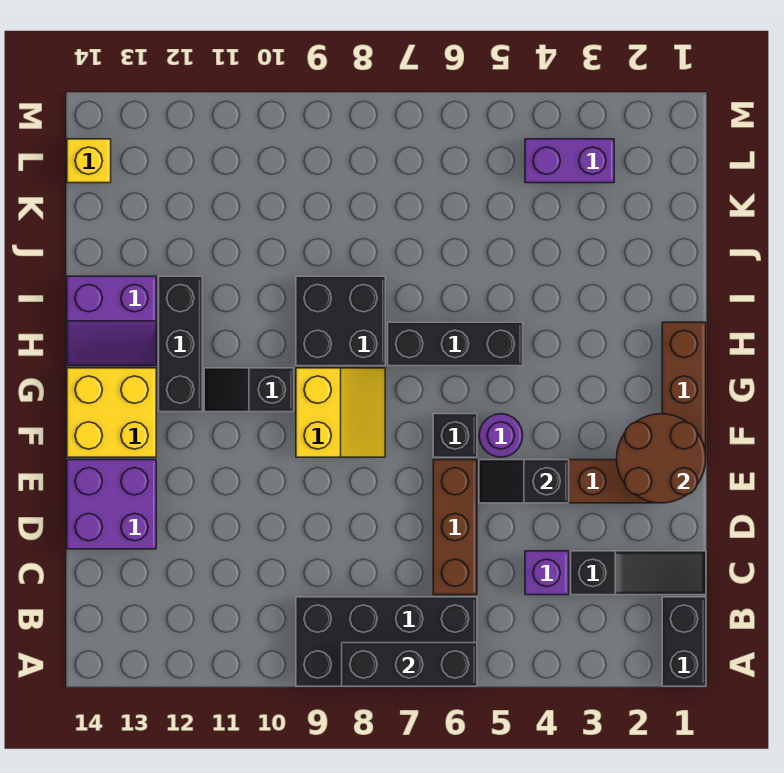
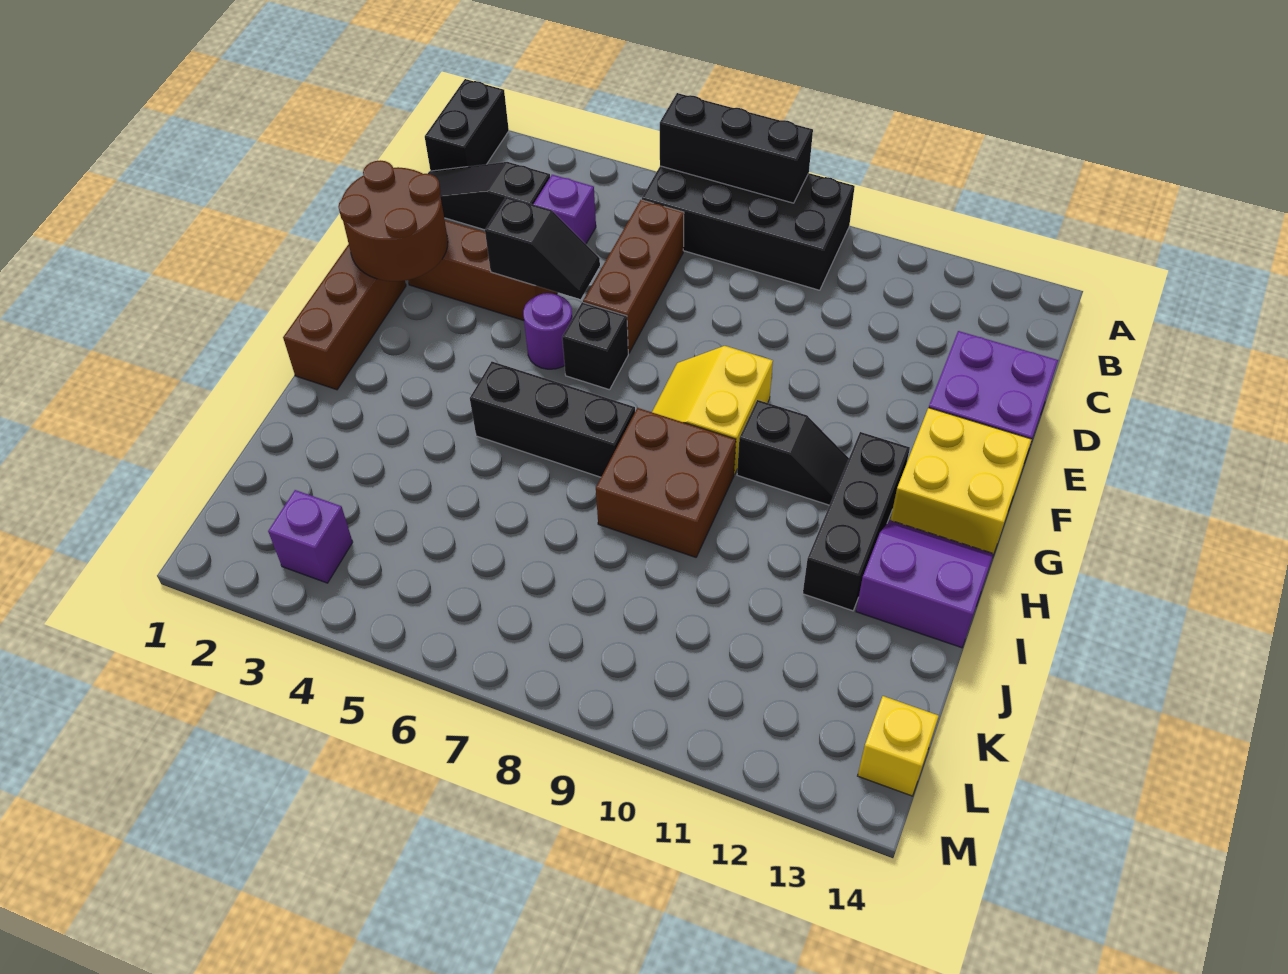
black brick H8:I9 level 1 -> brown brick H8:I9 level 1
purple brick L3:L4 level 1 -> purple brick L3 level 1

